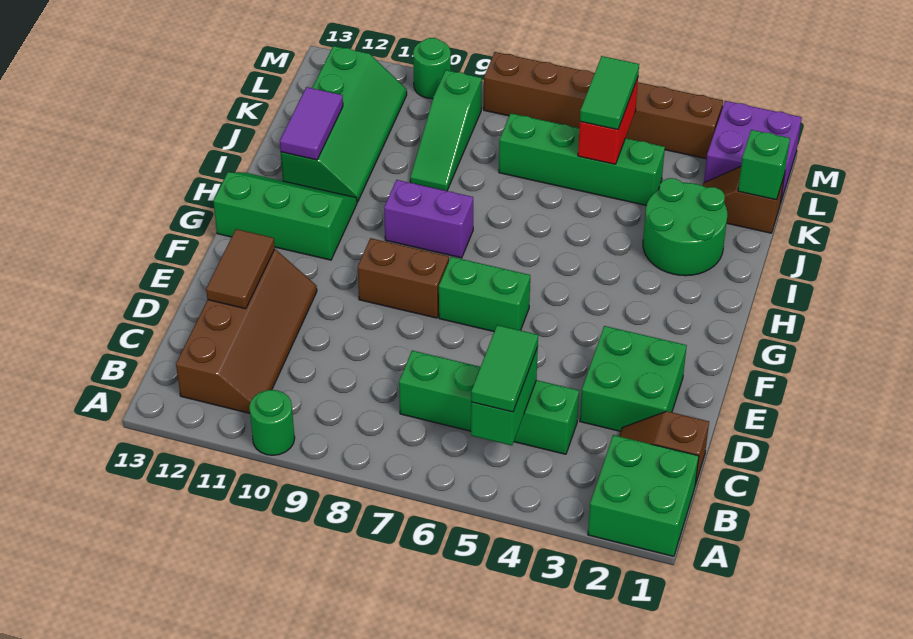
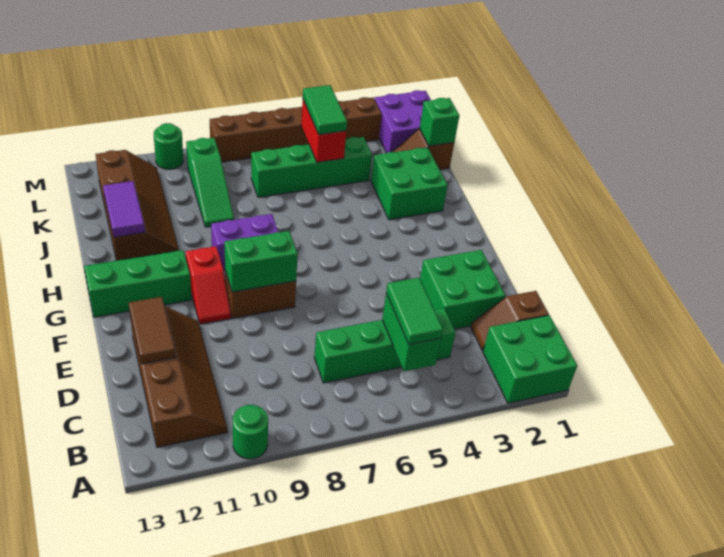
green brick F6:F7 level 1 -> green brick F8:F9 level 2
none -> red slope F10:G10 level 1 top G
green round brick I2:J3 level 1 -> green brick I2:J3 level 1
green slope I11:L12 level 1 top 12 -> brown slope I11:L12 level 1 top 12

